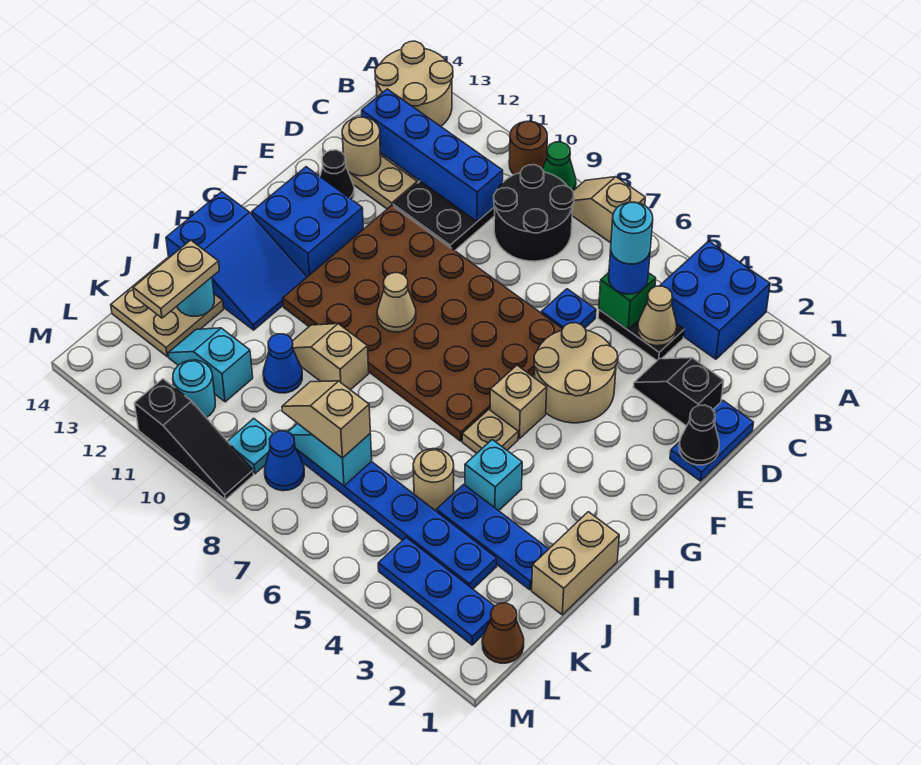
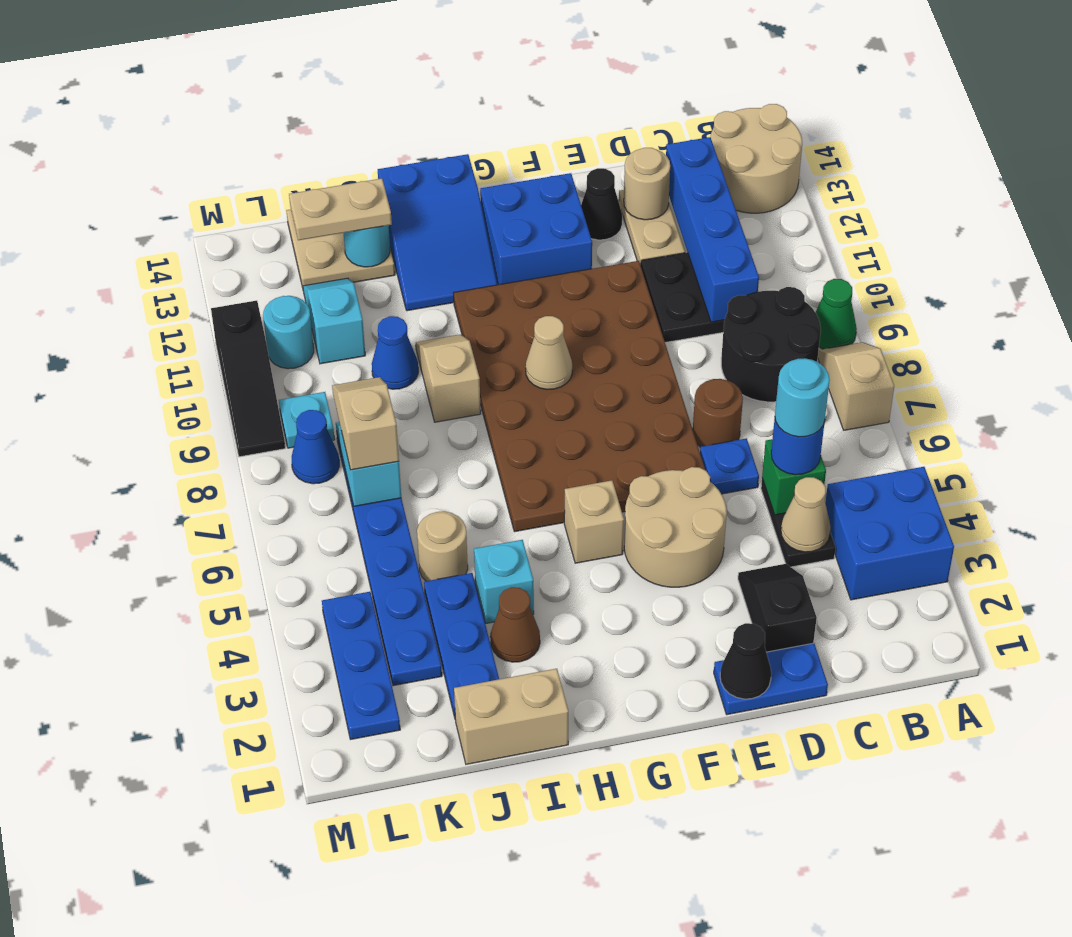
brown round brick A10 level 1 -> brown round brick D7 level 1
tan plate H5 level 1 -> none
brown cone L1 level 1 -> brown cone I3 level 1

